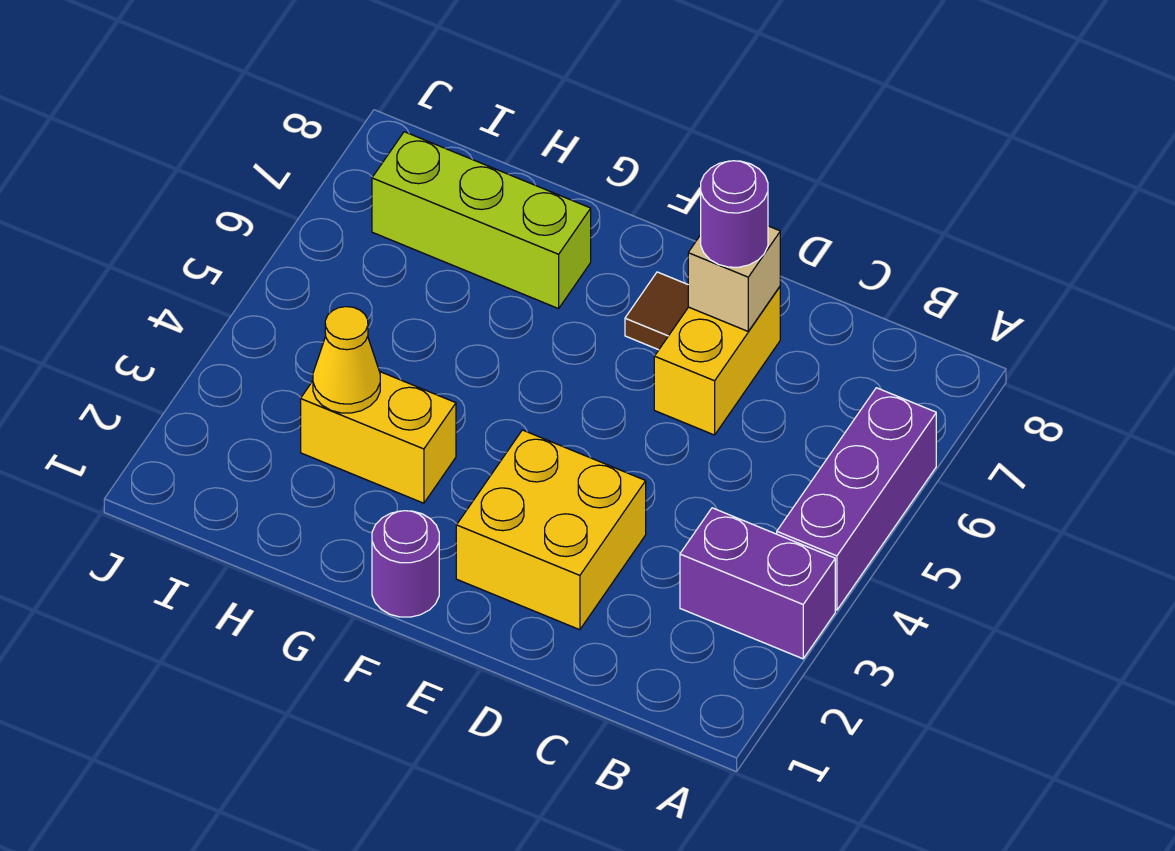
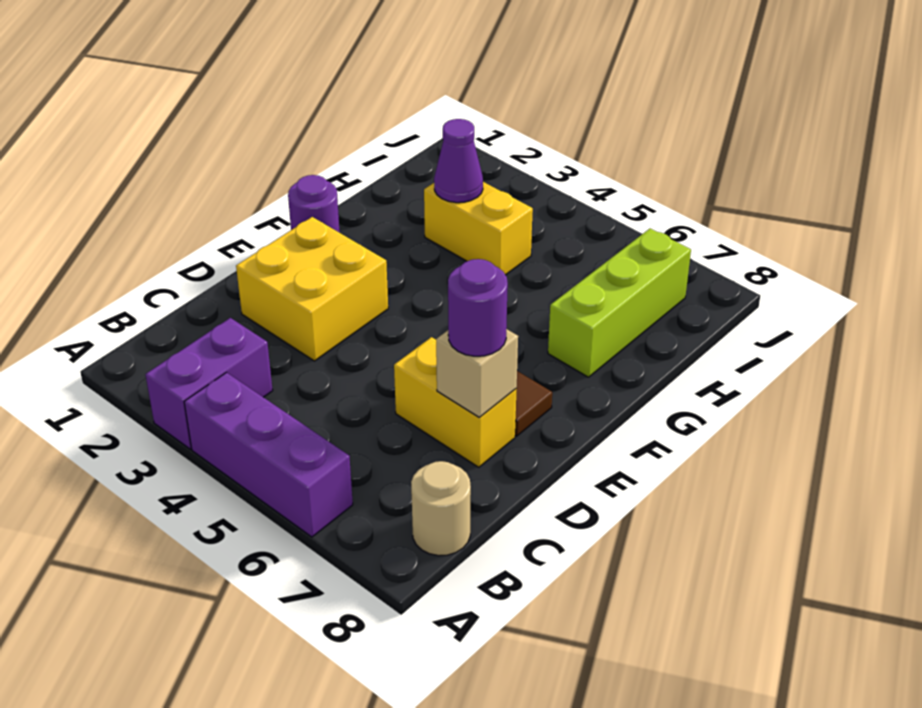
none -> tan round brick B8 level 1
yellow brick G3:H3 level 1 -> yellow brick H3:H4 level 1
yellow cone H3 level 2 -> purple cone H3 level 2

